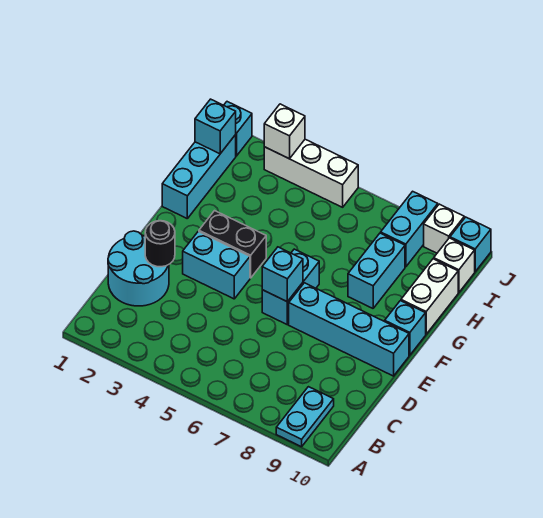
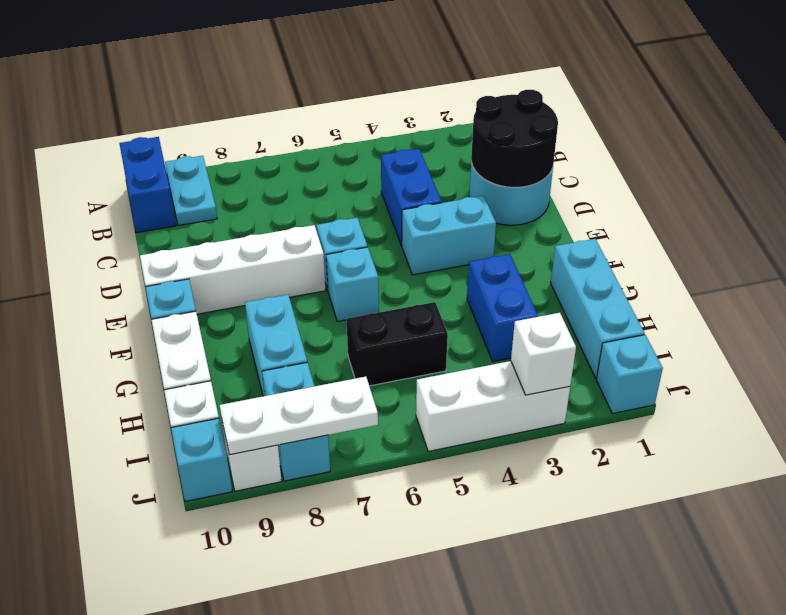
none -> blue brick A10:B10 level 1
none -> blue brick C4:D4 level 1
black round brick D2 level 2 -> black round brick C1:D2 level 2
cyan brick E6 level 2 -> none
cyan brick E7:E10 level 1 -> white brick E7:E10 level 1
black brick F3:F4 level 1 -> black brick H5:H6 level 1
none -> blue brick G3:H3 level 1
cyan brick I1 level 2 -> none
none -> white plate J7:J9 level 2

